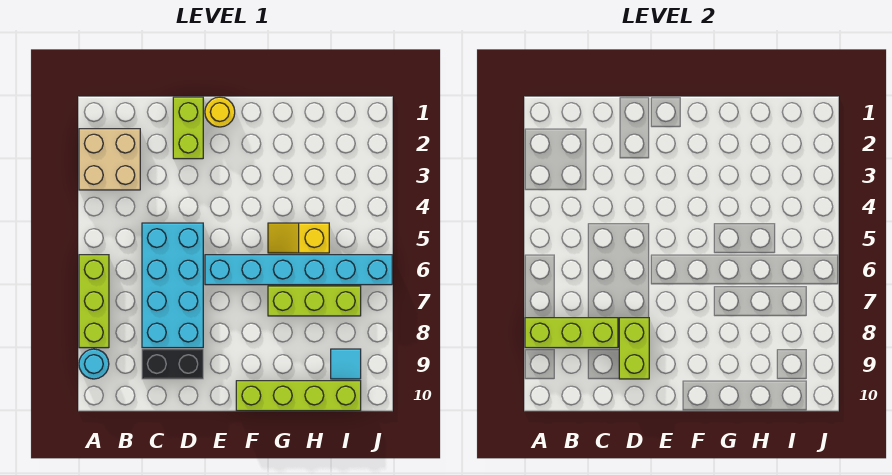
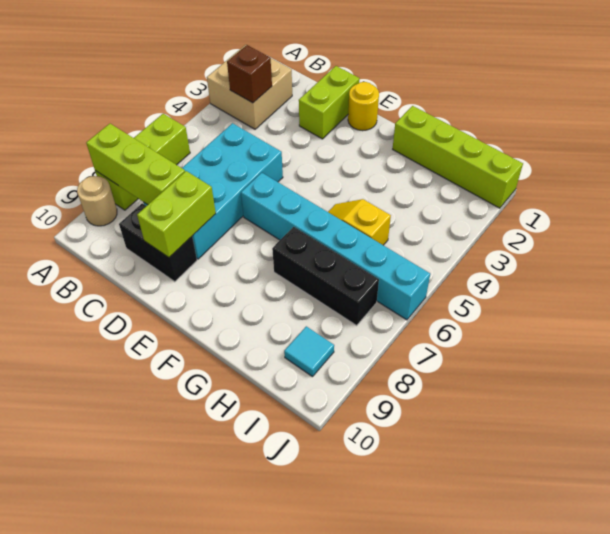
cyan round brick A9 level 1 -> tan round brick A9 level 1
none -> brown brick B3 level 2
lime brick F10:I10 level 1 -> lime brick G1:J1 level 1
lime brick G7:I7 level 1 -> black brick G7:I7 level 1

